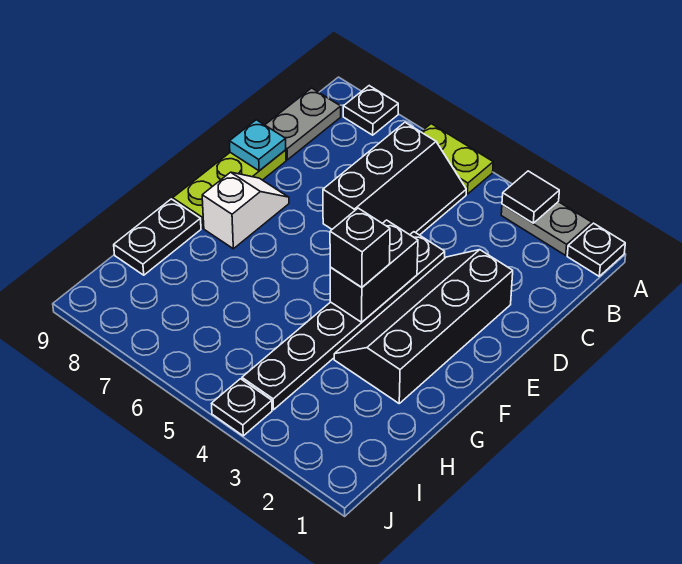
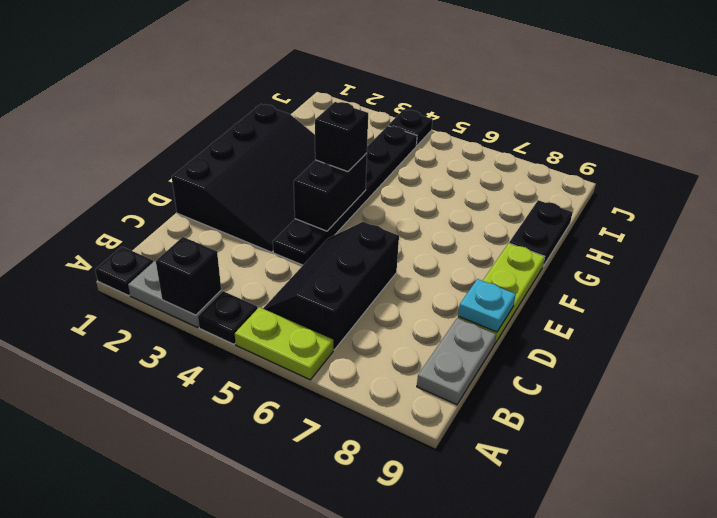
black tile A3 level 2 -> black brick A3 level 2
black plate A8 level 1 -> black plate A4 level 1
black slope D2:G3 level 1 top 2 -> black slope D1:G3 level 1 top 1
white slope E8:F8 level 1 top F -> none

